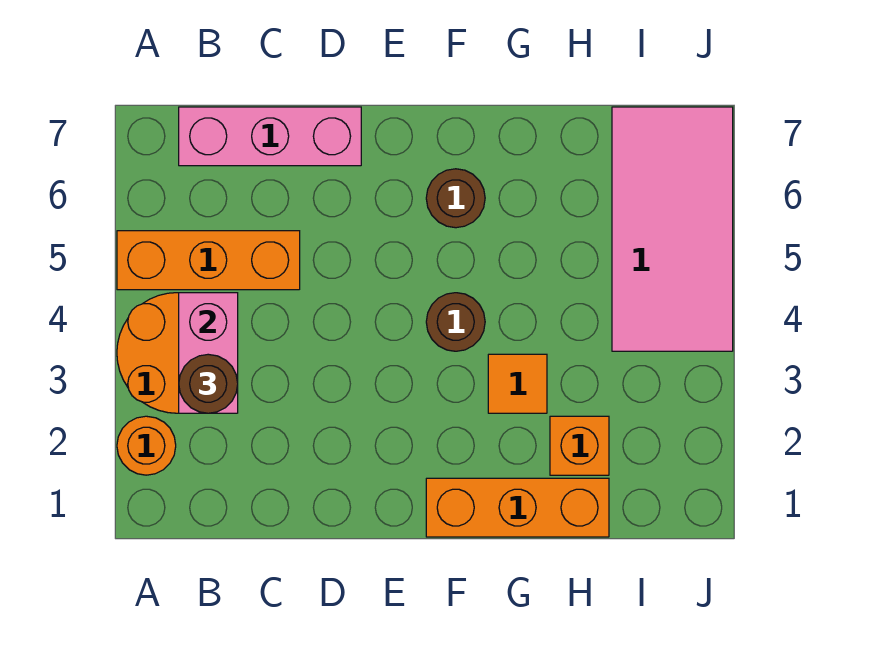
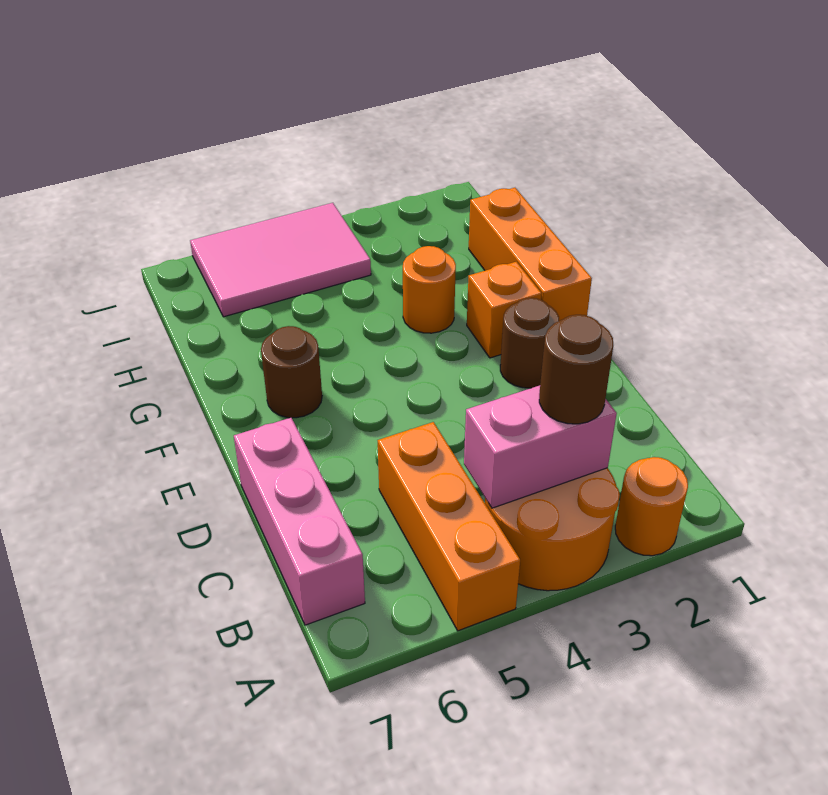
brown round brick F4 level 1 -> brown round brick E2 level 1
orange tile G3 level 1 -> orange round brick G3 level 1
orange brick H2 level 1 -> orange brick F2 level 1
pink tile I4:J7 level 1 -> pink tile I4:J6 level 1

